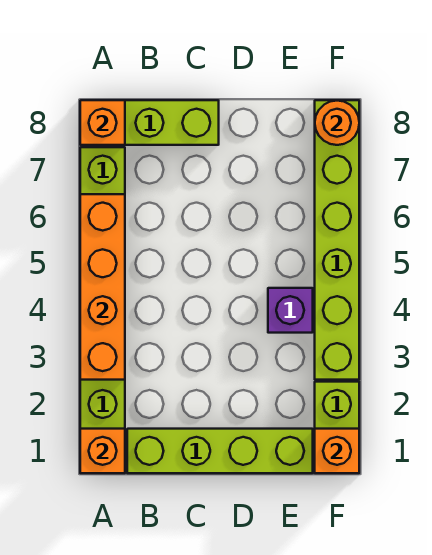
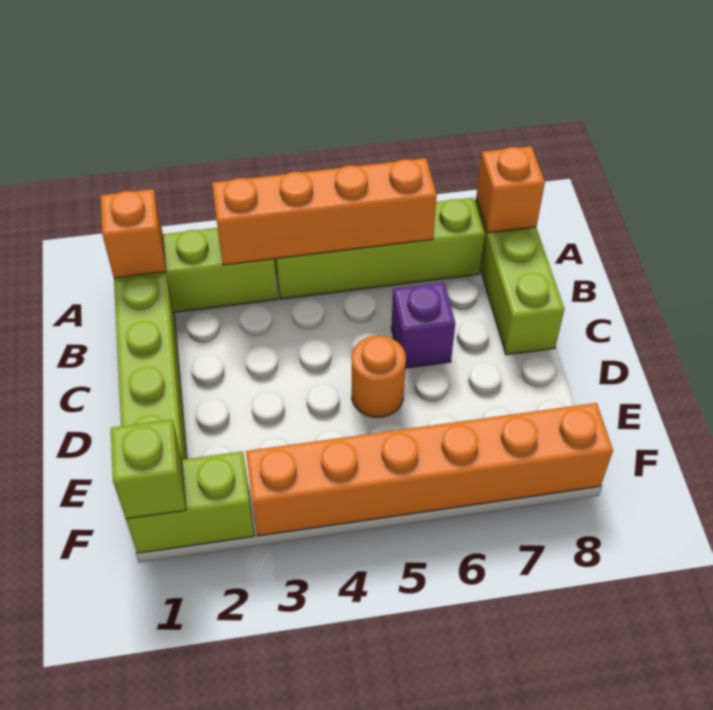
purple brick E4 level 1 -> purple brick C6 level 1
orange brick F1 level 2 -> lime brick F1 level 2
lime brick F3:F8 level 1 -> orange brick F3:F8 level 1
orange round brick F8 level 2 -> orange round brick D5 level 1

